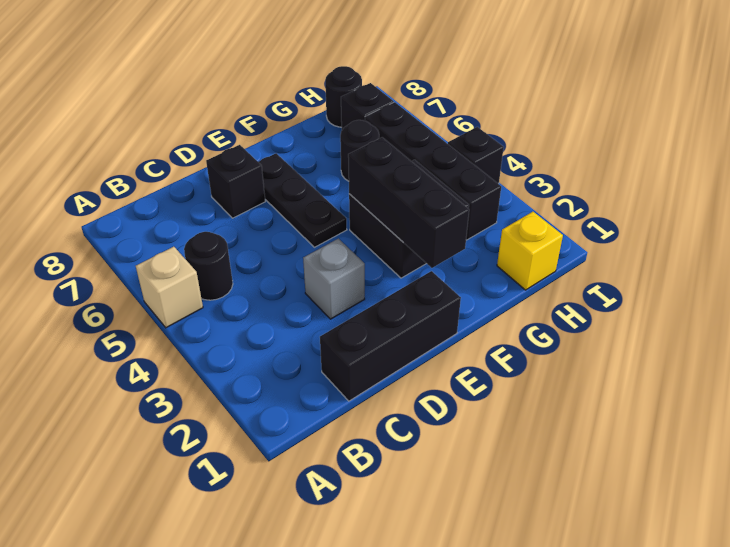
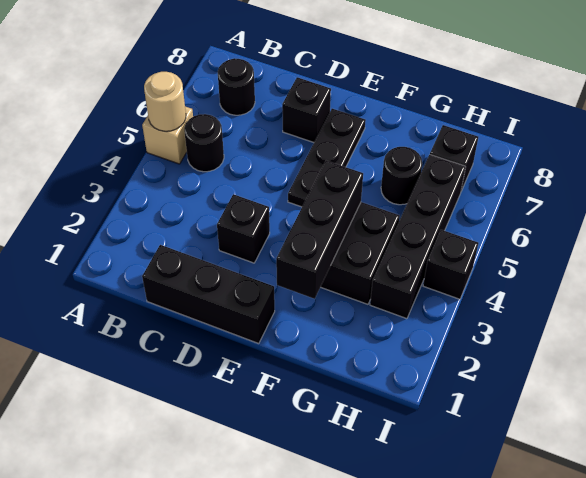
none -> tan round brick A5 level 2
grey brick D3 level 1 -> black brick D3 level 1
yellow brick H1 level 1 -> none
black round brick H8 level 1 -> black round brick B7 level 1

